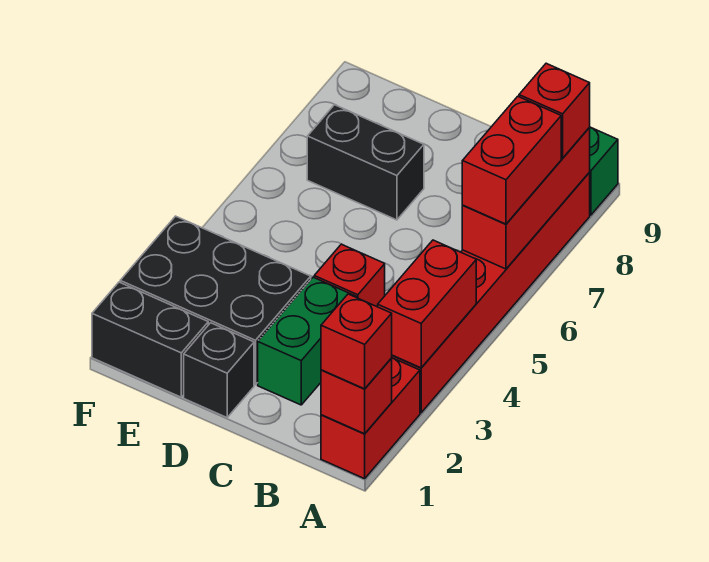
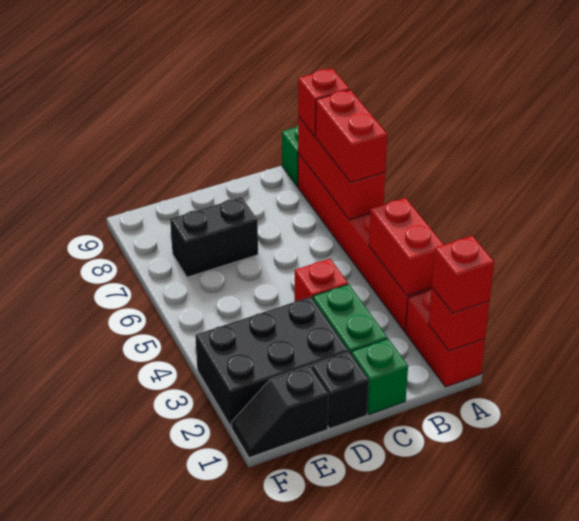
none -> green brick C1 level 1
black brick E1:F1 level 1 -> black slope E1:F1 level 1 top E

